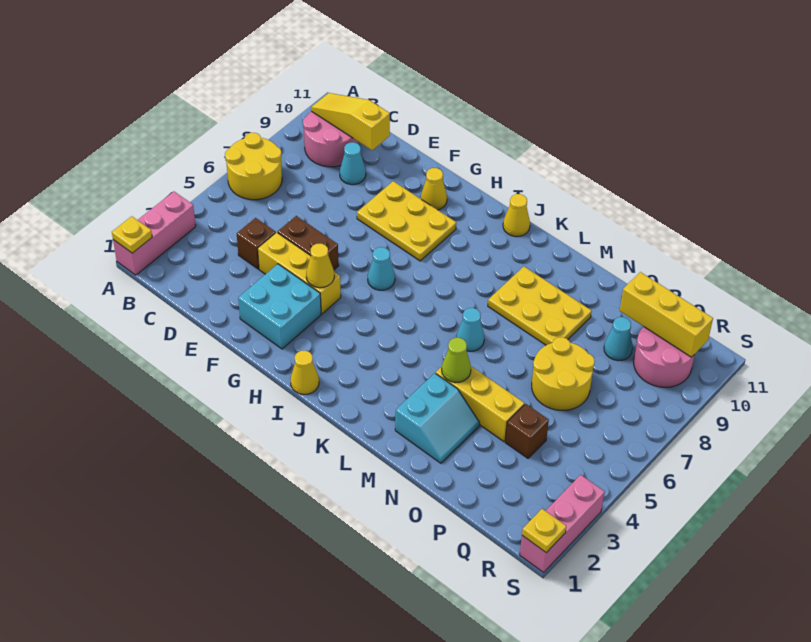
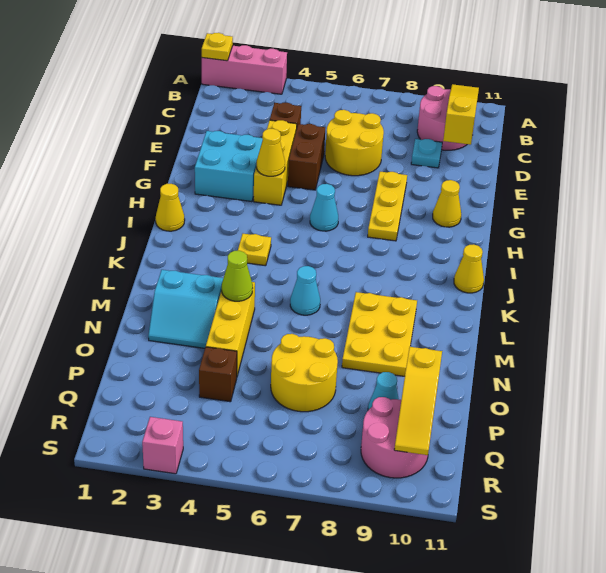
yellow round brick A6:B7 level 1 -> yellow round brick D6:E7 level 1
cyan cone D9 level 1 -> cyan plate D9 level 1
yellow plate F8:H9 level 1 -> yellow plate F8:H8 level 1
yellow brick P10:R10 level 2 -> yellow slope P10:R10 level 2 top P
pink brick S1:S3 level 1 -> pink brick S3 level 1
yellow plate S1 level 2 -> yellow plate J4 level 1

